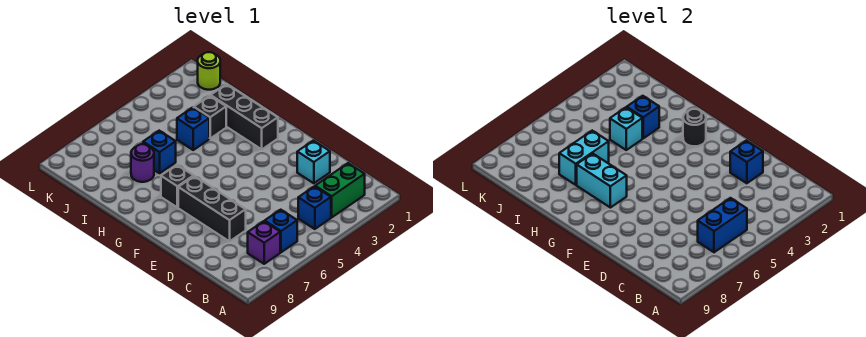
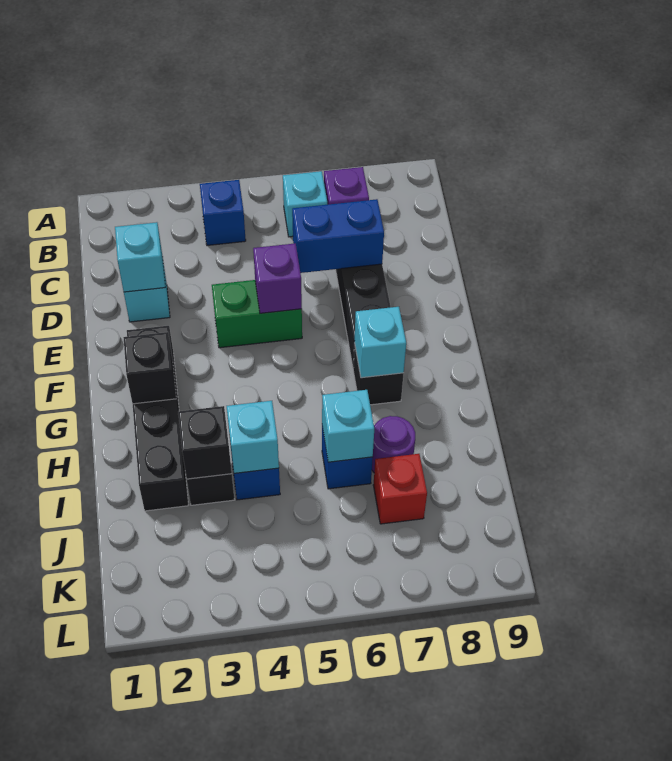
green brick B2:B3 level 1 -> green brick E4:E5 level 1
blue brick B5:B6 level 2 -> blue brick D6:D7 level 2
blue brick B6 level 1 -> cyan brick B6 level 1
blue brick D2 level 2 -> cyan brick D2 level 2
none -> purple brick E5 level 2
black brick G2:I2 level 1 -> black brick F2:I2 level 1
black round brick G2 level 2 -> black brick G2 level 2
cyan brick G7:H7 level 2 -> cyan brick G7 level 2
blue brick I3 level 2 -> black brick I3 level 2
cyan brick I6:I7 level 2 -> cyan brick I6 level 2
none -> red brick J7 level 1
lime round brick K1 level 1 -> none

